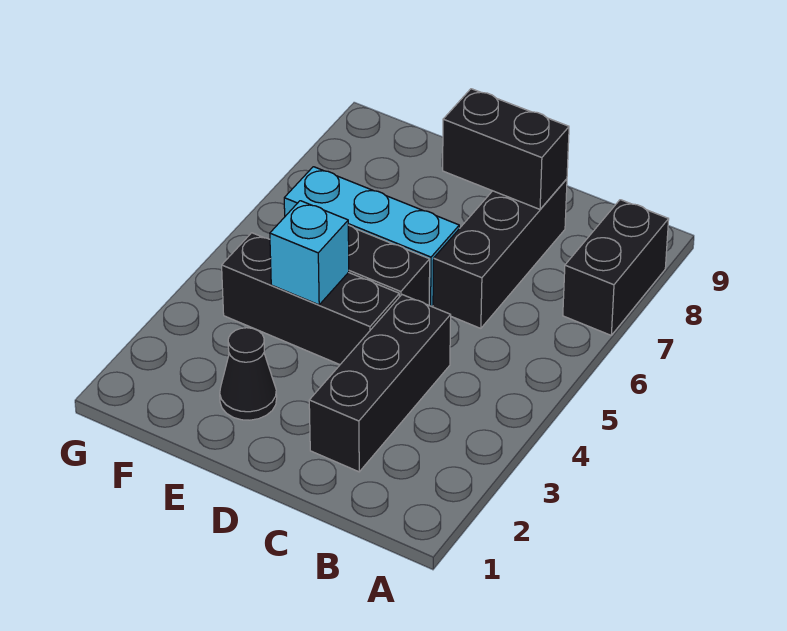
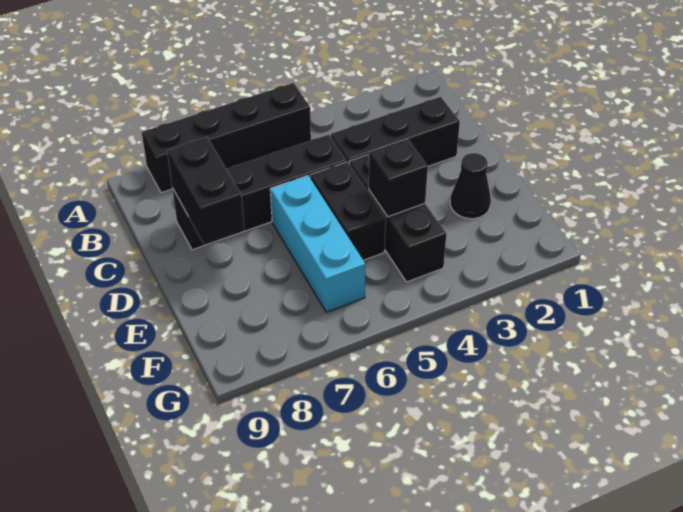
black brick A7:A8 level 1 -> black brick A5:A8 level 1
black brick C6:C8 level 1 -> black brick C5:C8 level 1
cyan brick E4 level 2 -> black brick E4 level 2

